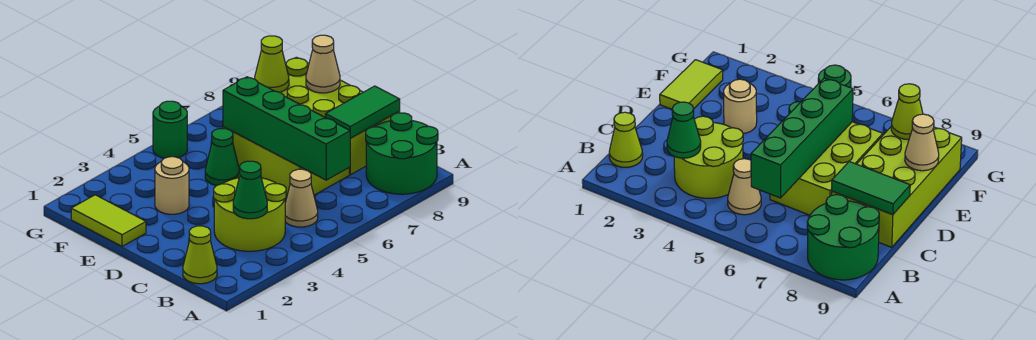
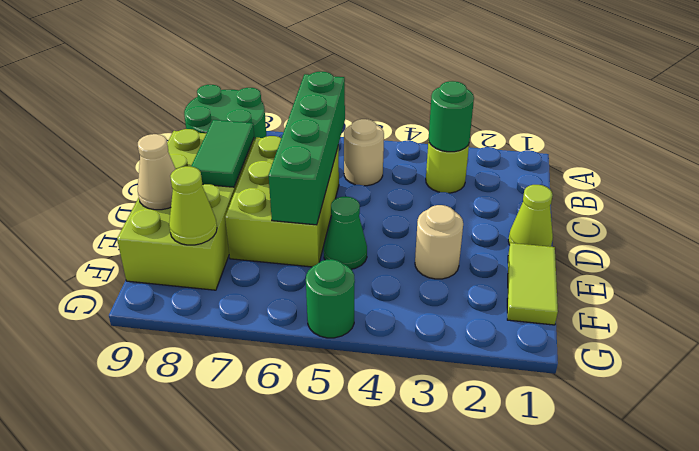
lime cone B1 level 1 -> lime cone D1 level 1
lime round brick B3:C4 level 1 -> lime round brick B3 level 1
green cone B3 level 2 -> green round brick B3 level 2
tan cone B5 level 1 -> tan round brick B5 level 1
green tile C8:C9 level 2 -> green tile C8:D8 level 2

